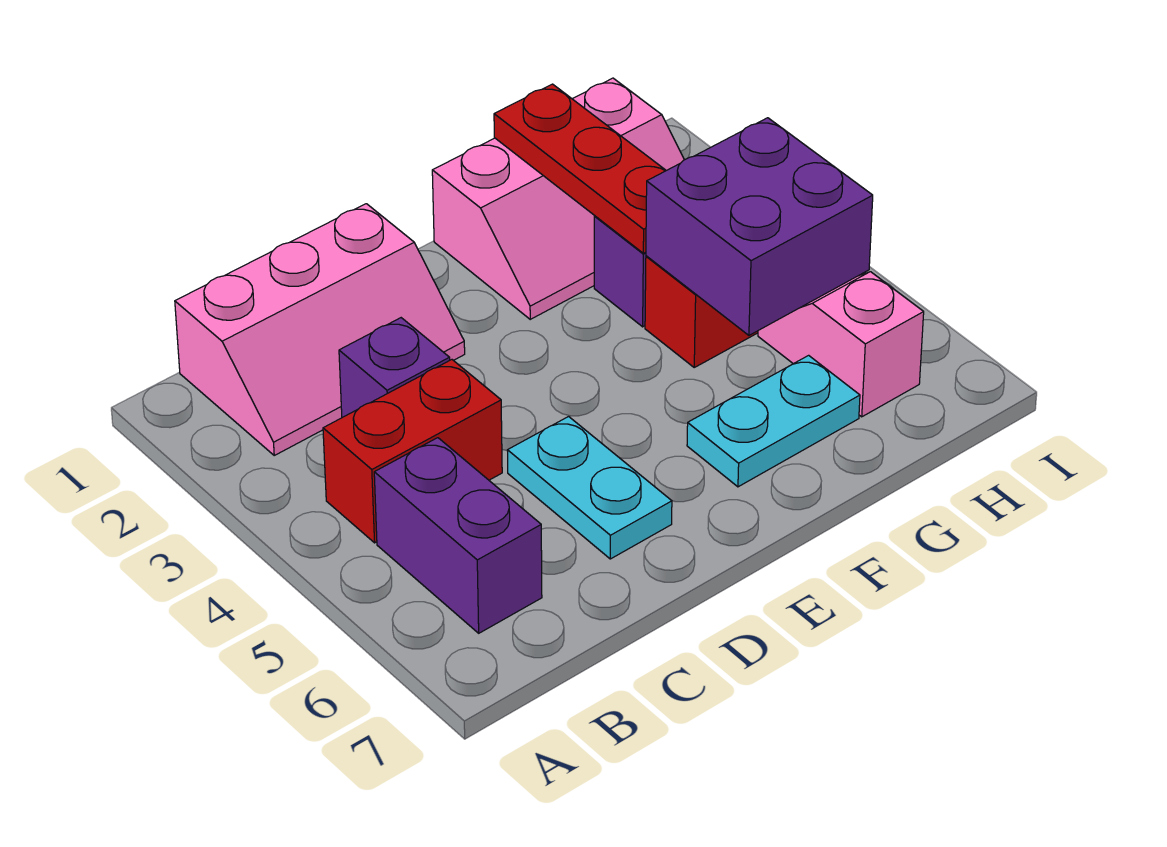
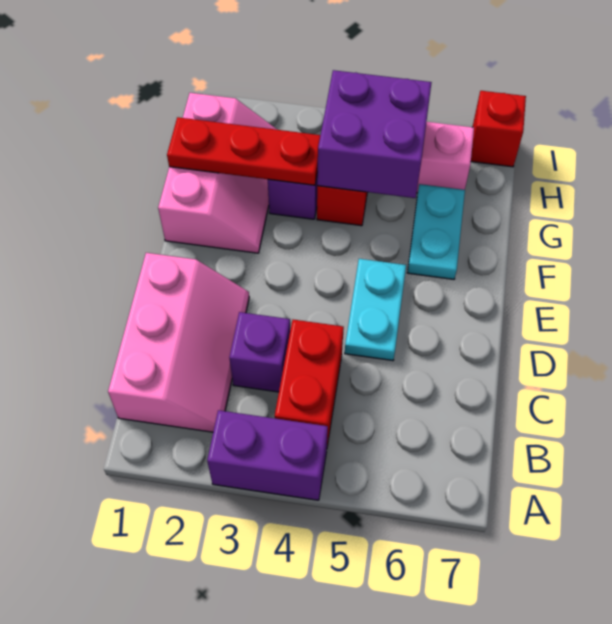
purple brick B5:B6 level 1 -> purple brick A3:A4 level 1
cyan plate D5:D6 level 1 -> cyan plate D5:E5 level 1
none -> red brick I7 level 1

